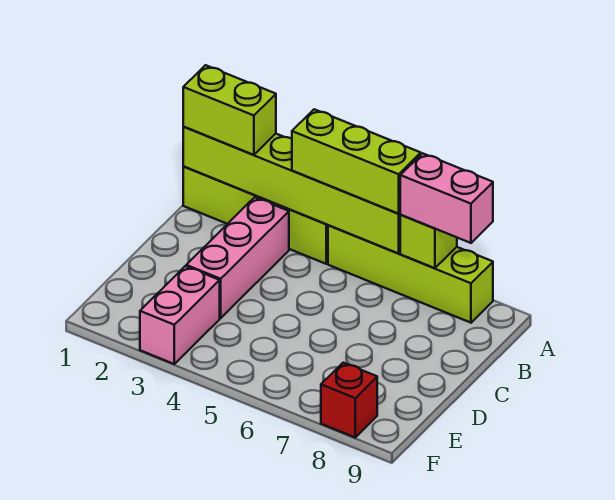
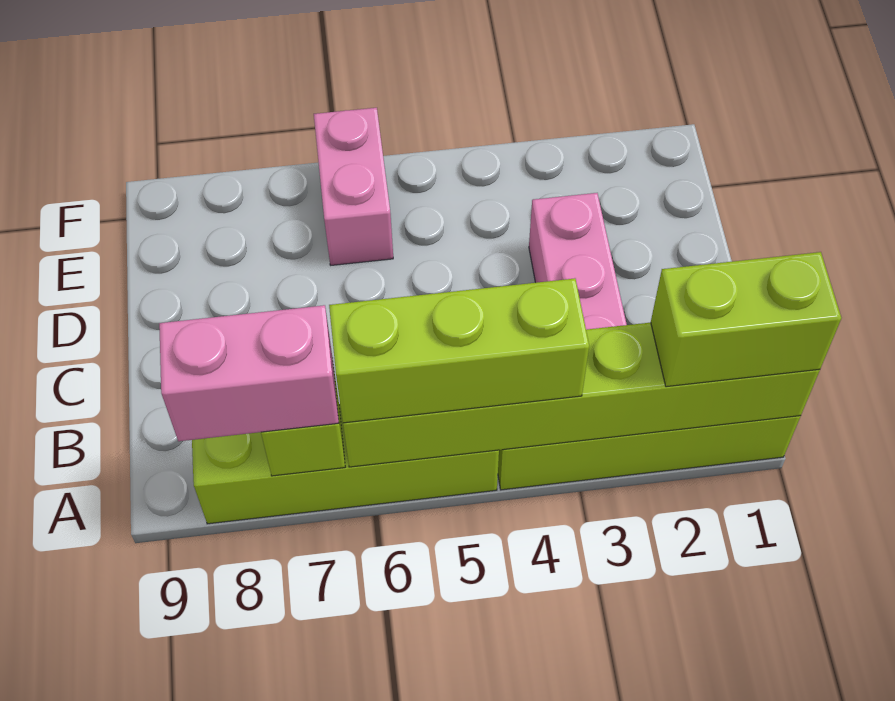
pink brick E3:F3 level 1 -> pink brick E6:F6 level 1
red brick F8 level 1 -> none

